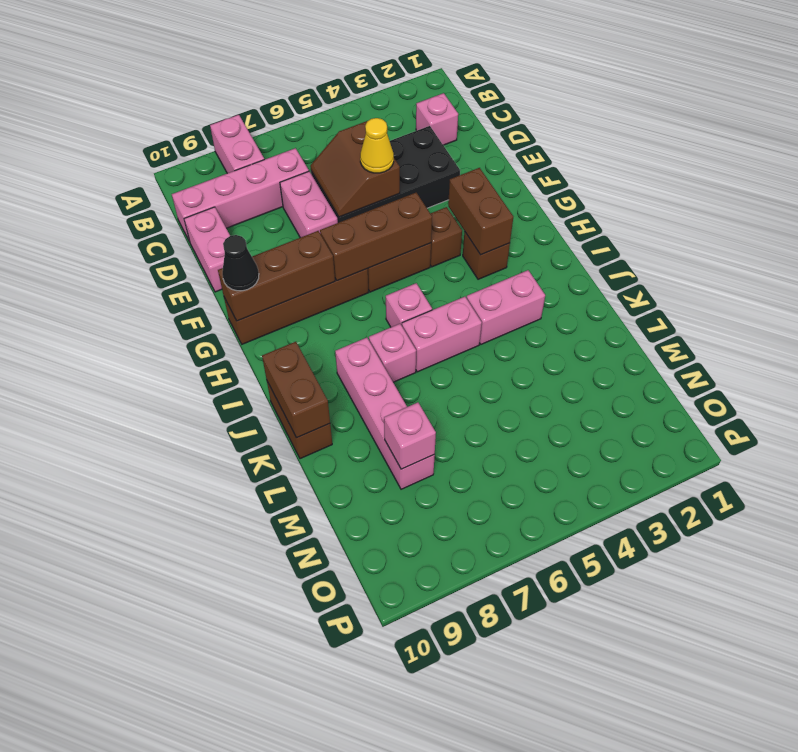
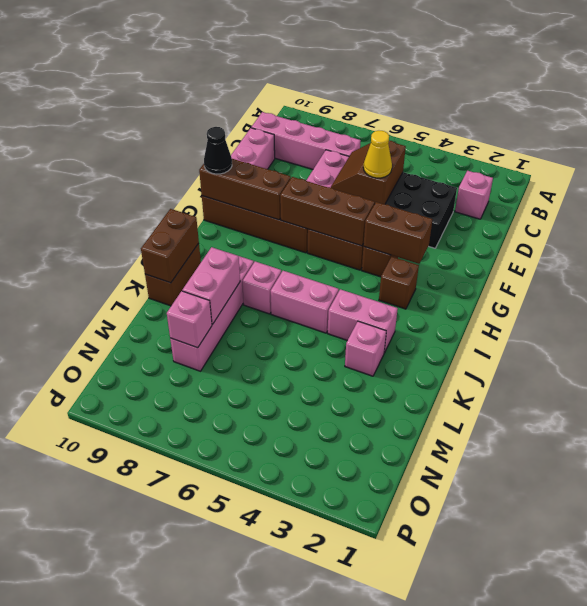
pink brick A8:B8 level 1 -> pink brick K8:L8 level 2
brown brick G3:H3 level 2 -> brown brick G3:G4 level 2
pink brick I6 level 1 -> pink brick K3 level 1

